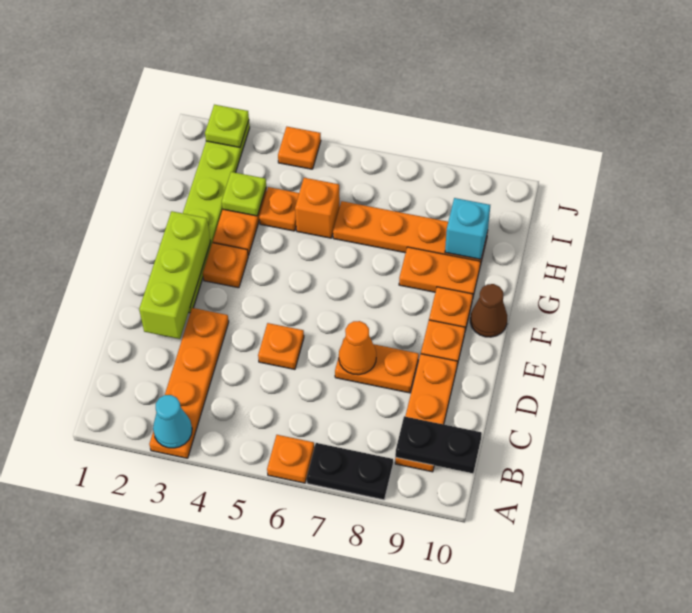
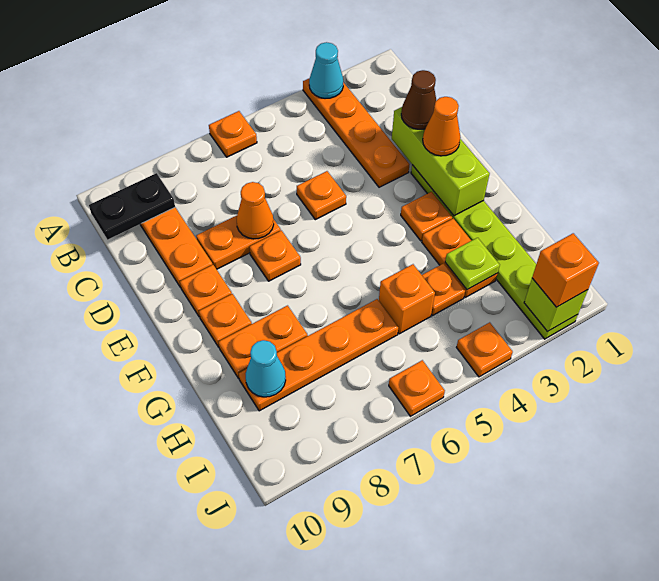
black plate A7:A8 level 1 -> none
none -> orange cone E2 level 3
none -> orange plate E7 level 1
brown cone F10 level 1 -> brown cone D2 level 3
cyan brick H9 level 2 -> cyan cone H9 level 2
lime plate J2 level 2 -> lime brick J2 level 2
none -> orange brick J2 level 3
none -> orange plate J6 level 1

